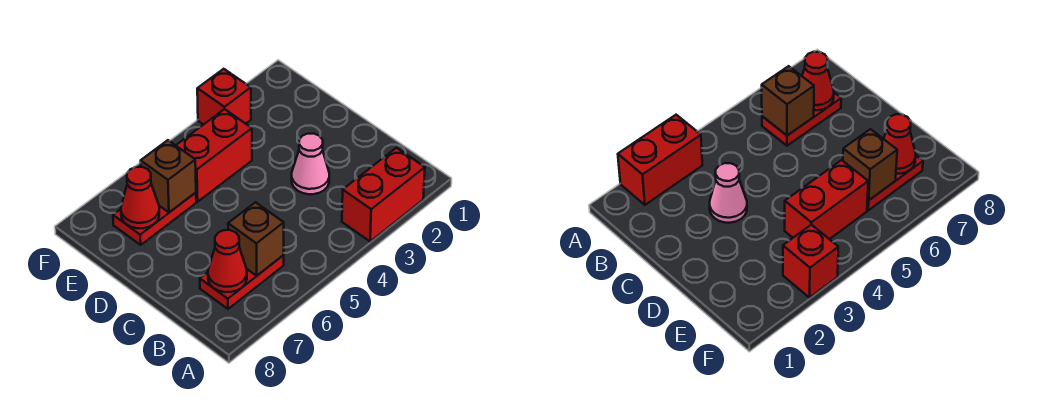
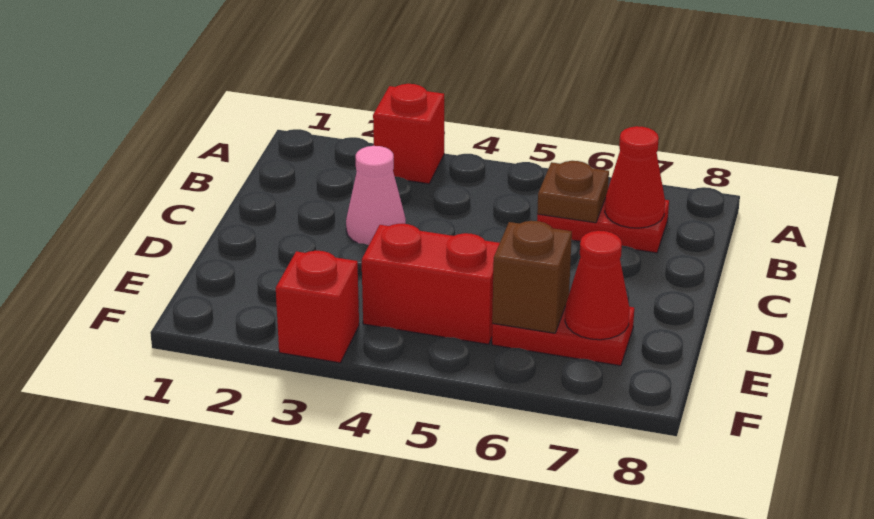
red brick A2:A3 level 1 -> red brick A3 level 1
brown brick B6 level 2 -> brown plate B6 level 2

